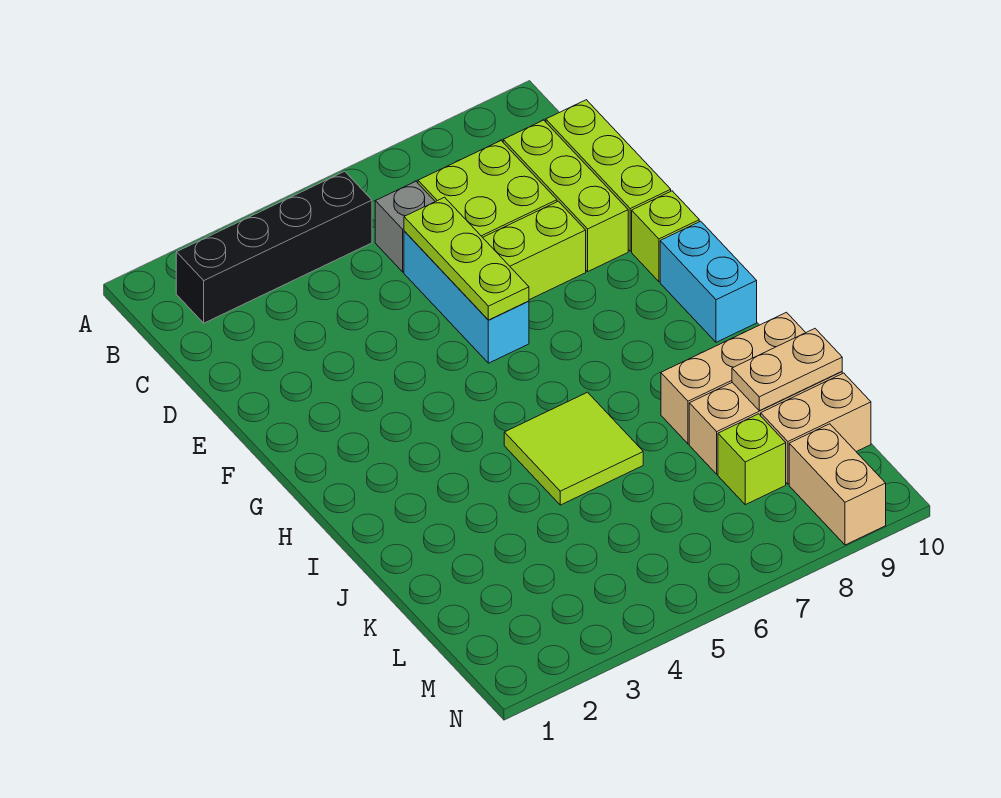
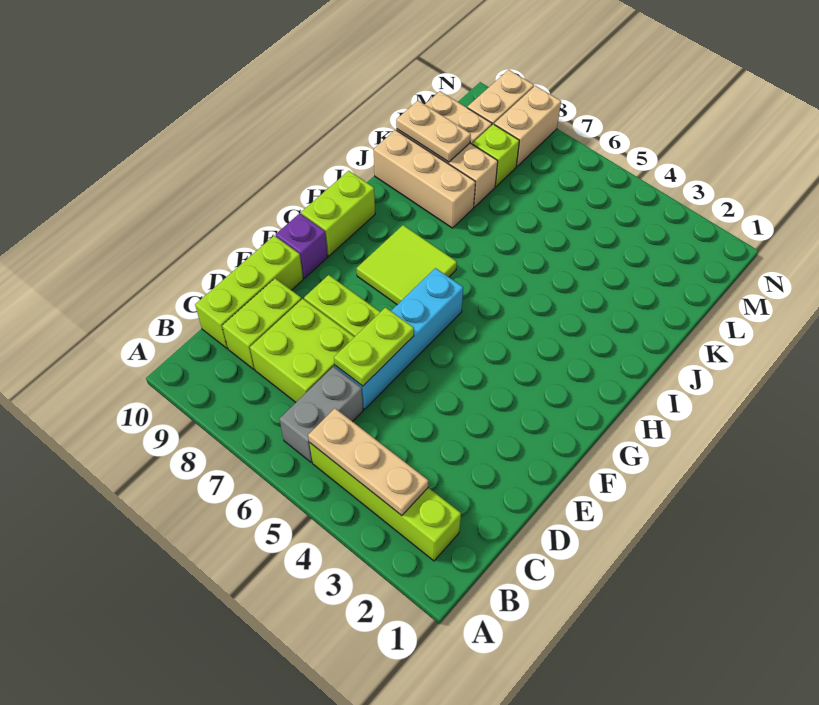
black brick B2:B5 level 1 -> lime brick B2:B5 level 1
none -> tan plate B3:B5 level 2
grey brick C6 level 1 -> grey brick B6:C6 level 1
lime brick C9:E9 level 1 -> lime brick C9:D9 level 1
cyan brick D6:F6 level 1 -> cyan brick D6:G6 level 1
lime plate D6:F6 level 2 -> lime plate D6:E6 level 2
lime brick F10 level 1 -> purple brick F10 level 1
cyan brick G10:H10 level 1 -> lime brick G10:H10 level 1
lime tile I5:J6 level 1 -> lime tile G7:H8 level 1
none -> tan brick M8:N8 level 1

